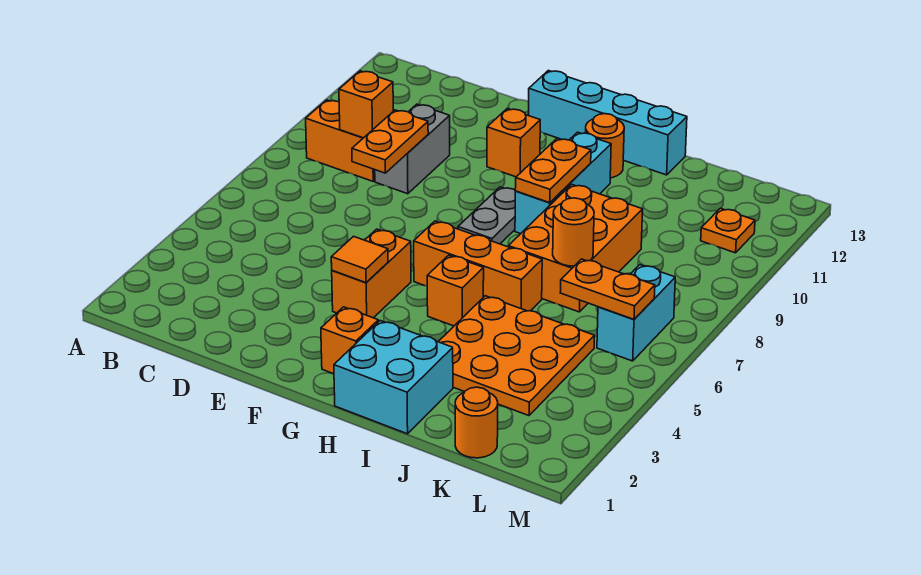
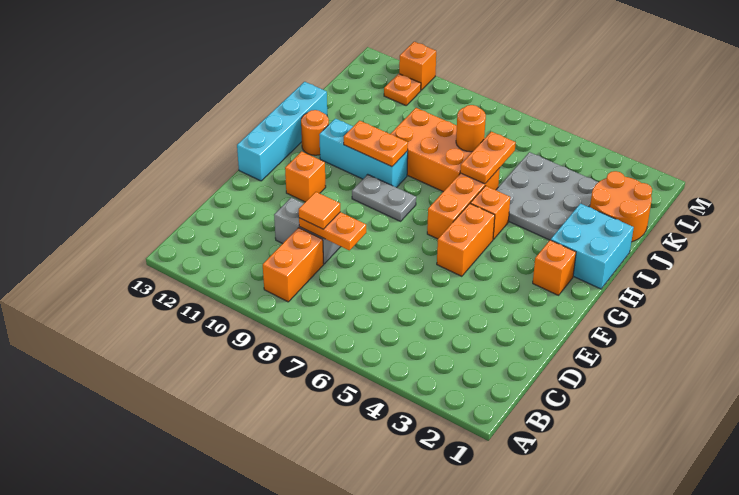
orange brick C9 level 2 -> orange brick M11 level 1
orange brick F4:F5 level 1 -> orange brick F5:G5 level 1
orange tile F4 level 2 -> orange tile D9 level 3
orange plate I3:K5 level 1 -> grey plate I3:K5 level 1
orange round brick K1 level 1 -> orange round brick J1:K2 level 1
orange plate K6:L6 level 2 -> orange plate I6:J6 level 2
cyan brick L6:L7 level 1 -> none

